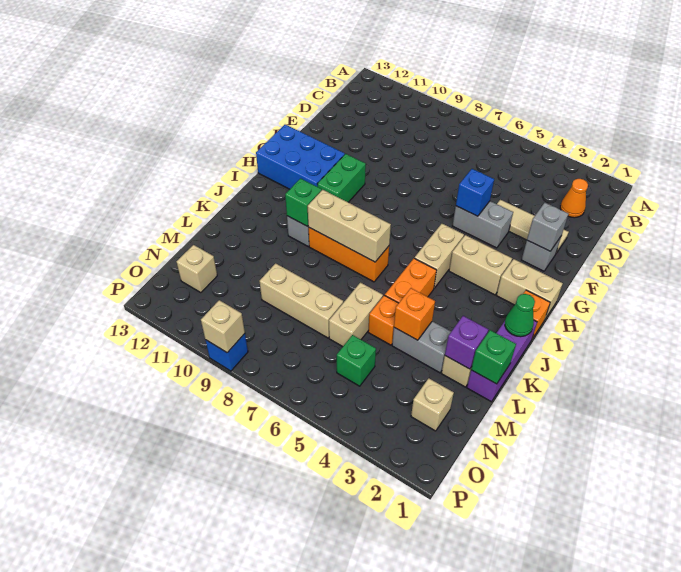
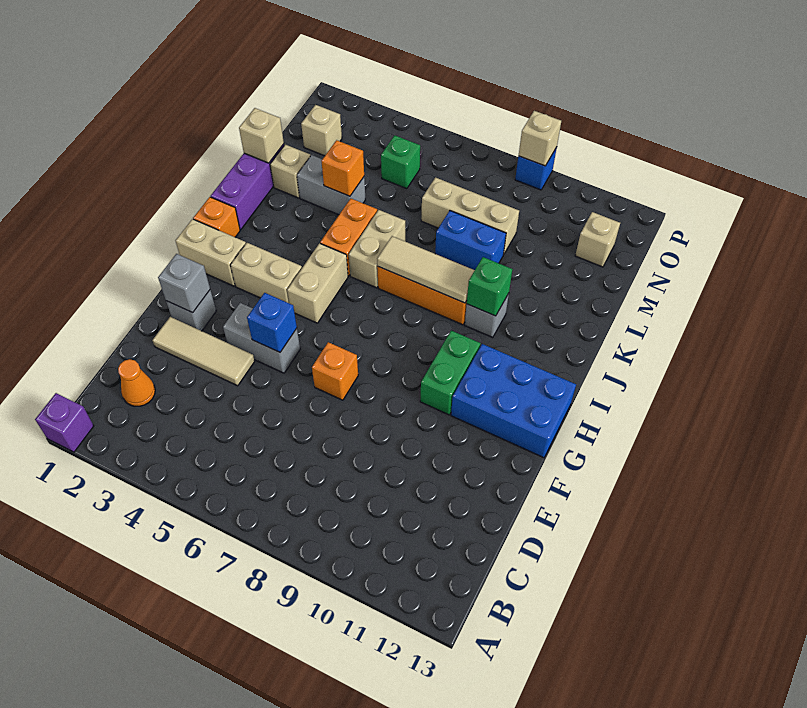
green cone J1 level 2 -> none
tan brick J7:J9 level 2 -> tan tile J7:J9 level 2
green brick L1 level 2 -> tan brick L1 level 2
purple brick L2 level 2 -> purple brick A1 level 1
orange brick L5 level 1 -> orange brick F7 level 1
tan brick L6:M6 level 1 -> tan brick J6:K6 level 1
none -> blue brick L8:L9 level 1

